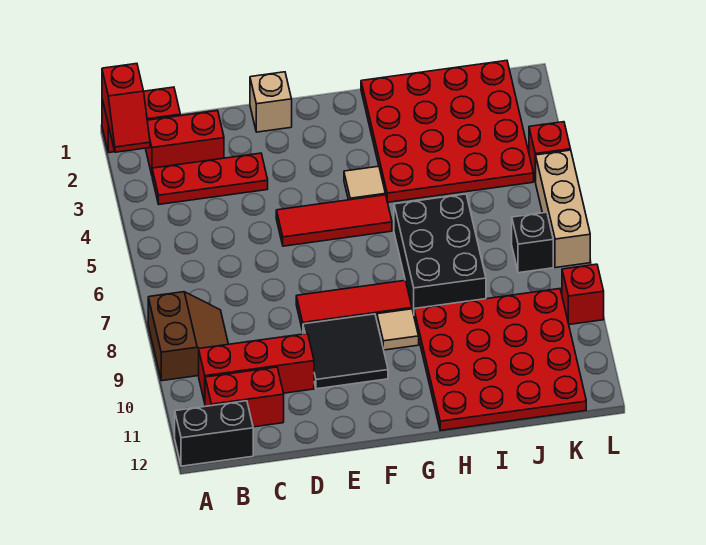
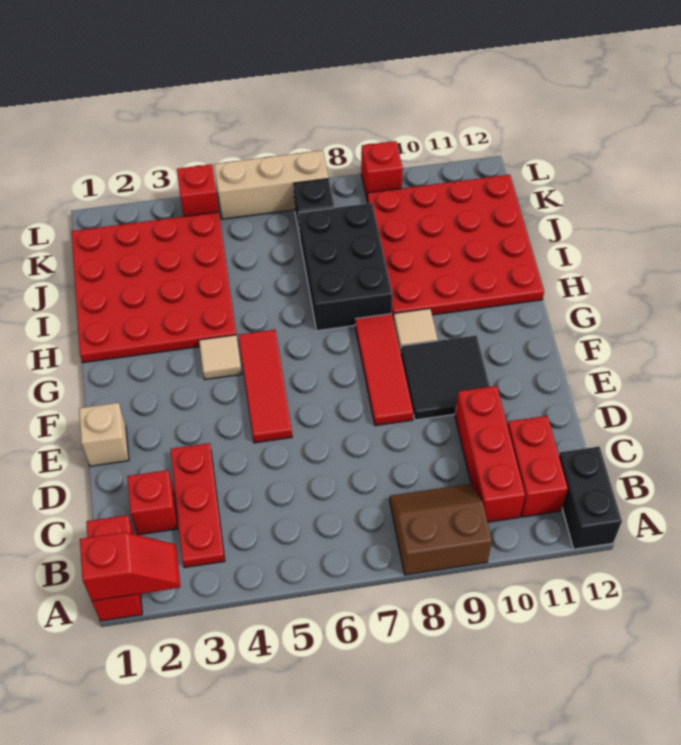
red brick B2:C2 level 1 -> red brick C2 level 1
black brick H6:I8 level 1 -> black brick H7:J8 level 1

